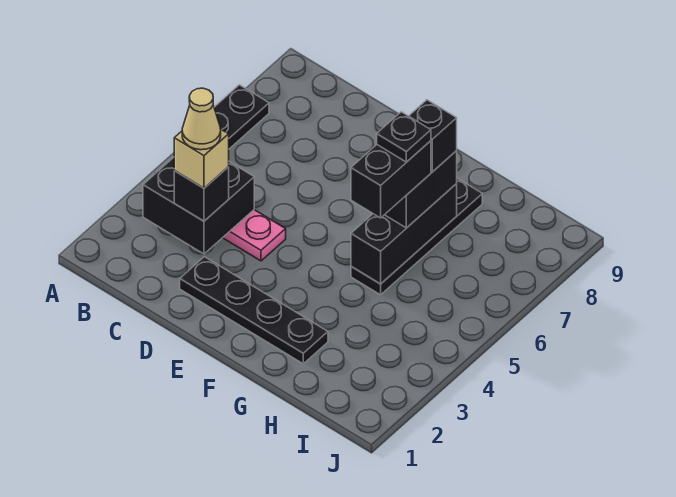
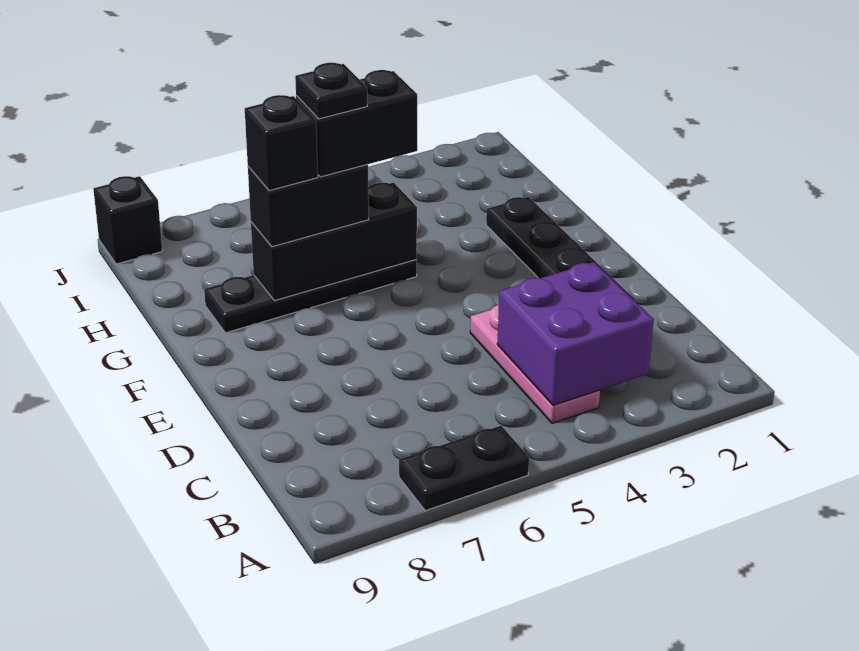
black brick B3:C4 level 2 -> purple brick B3:C4 level 2
black brick C3 level 3 -> black brick J9 level 1
tan brick C3 level 4 -> none
tan cone C3 level 5 -> none

